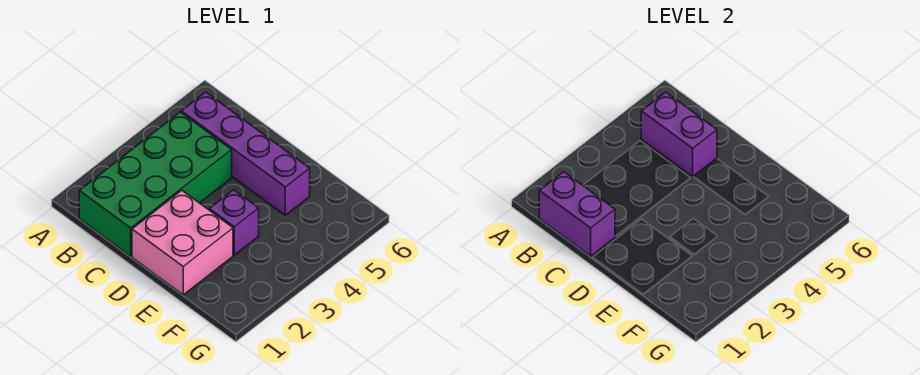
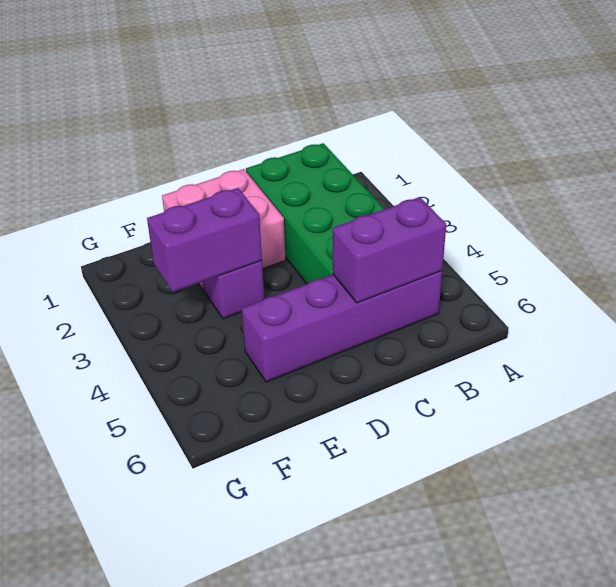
purple brick B1:C1 level 2 -> purple brick E3:F3 level 2

